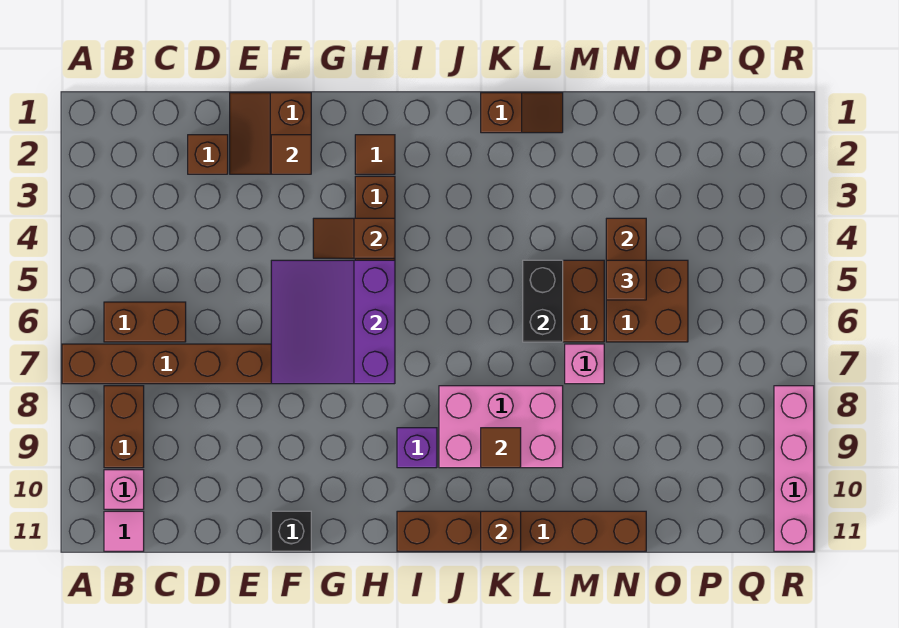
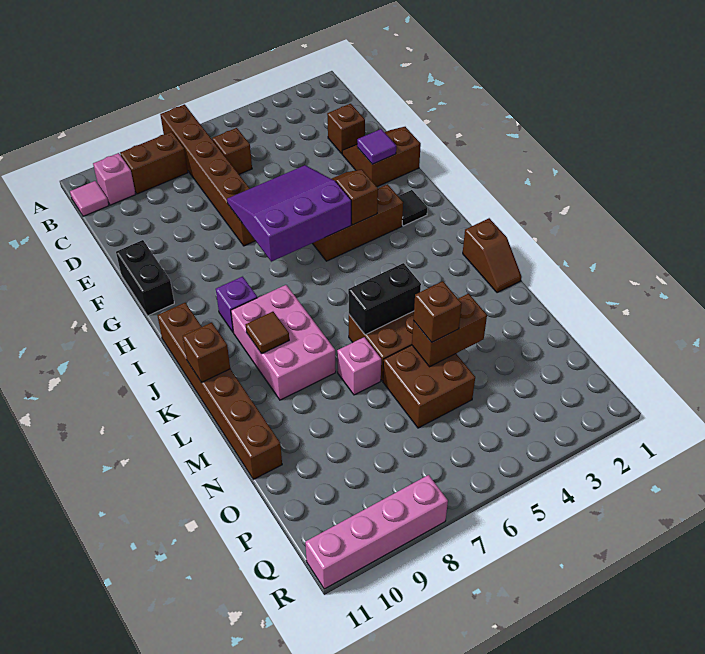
brown brick B6:C6 level 1 -> brown brick C6 level 1
brown tile F2 level 2 -> purple tile F2 level 2
black brick F11 level 1 -> black brick F11:G11 level 1
brown tile H2 level 1 -> black tile H2 level 1

